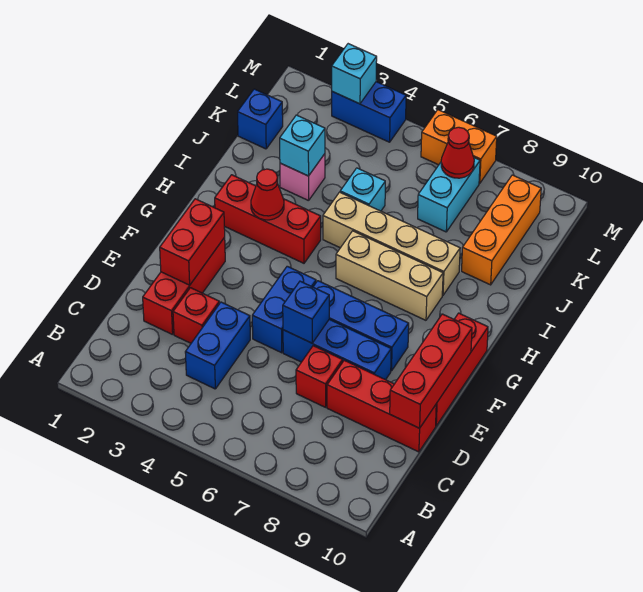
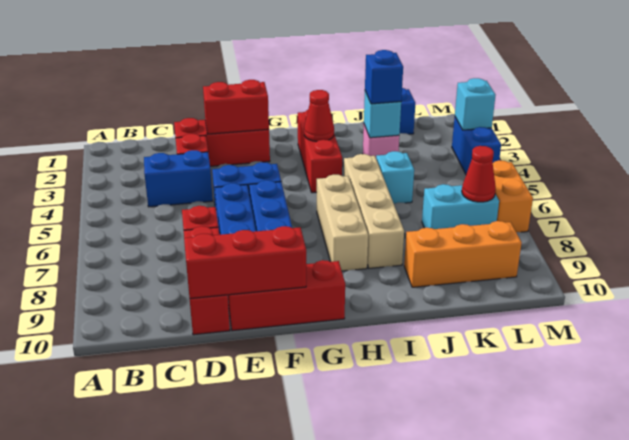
blue brick E6 level 2 -> blue brick J3 level 3

